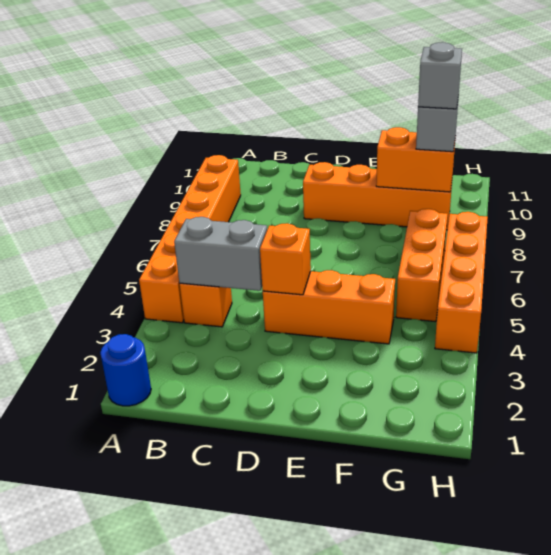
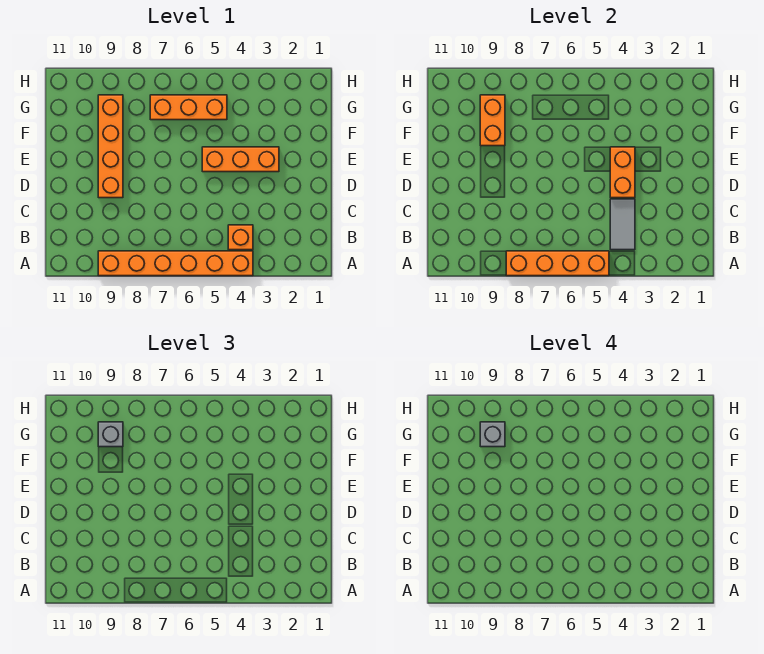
blue round brick A1 level 1 -> none
grey brick B4:C4 level 2 -> grey tile B4:C4 level 2
orange brick D4:F4 level 1 -> orange brick E3:E5 level 1
orange brick D4 level 2 -> orange brick D4:E4 level 2
orange brick H4:H7 level 1 -> orange brick A5:A8 level 2

